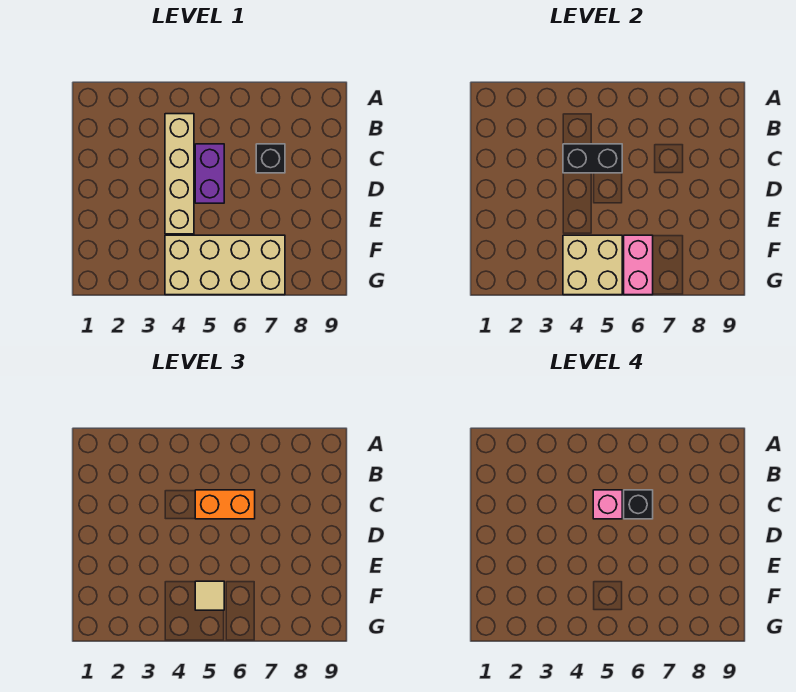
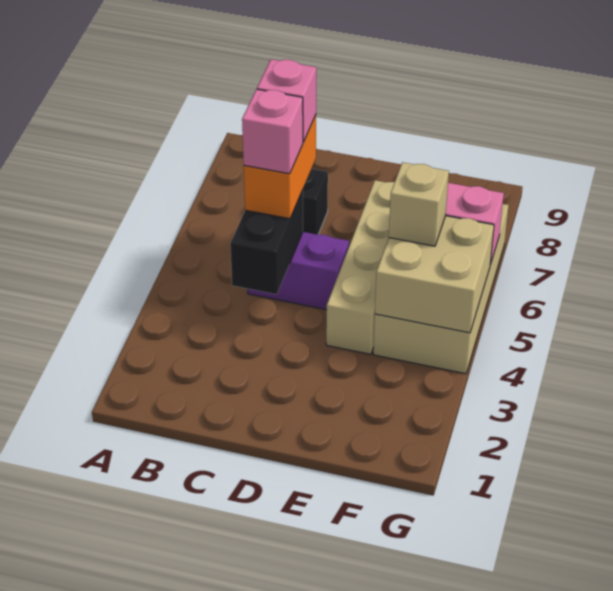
tan brick B4:E4 level 1 -> tan brick E4:E7 level 1
black brick C6 level 4 -> pink brick C6 level 4
tan tile F5 level 3 -> tan brick F5 level 3

